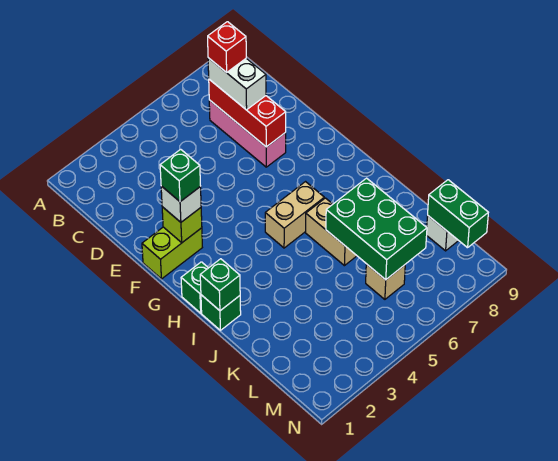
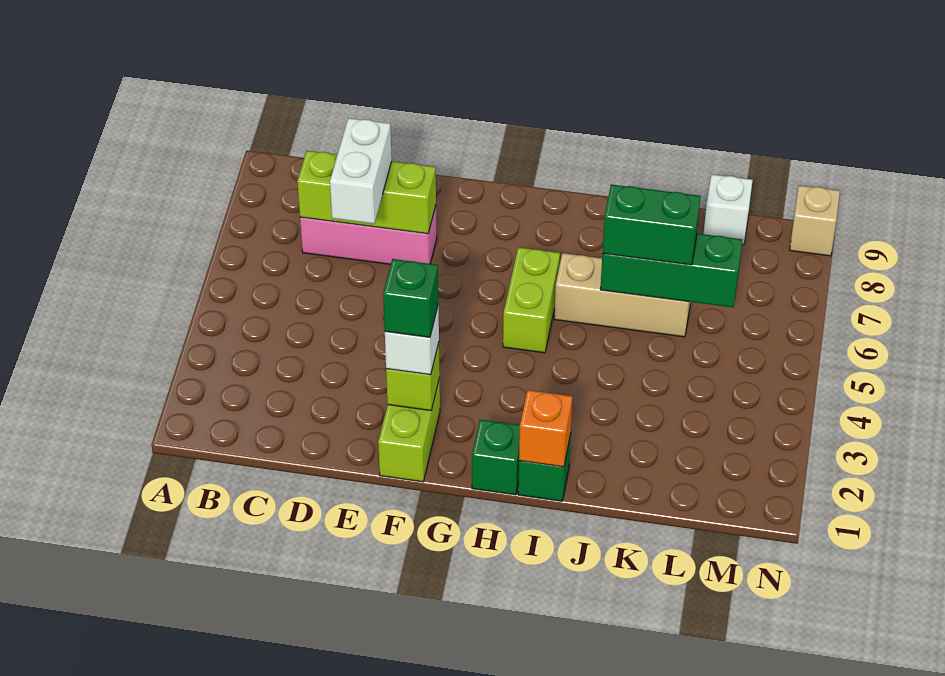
red brick C7:E7 level 2 -> lime brick C7:E7 level 2
white brick C7:D7 level 3 -> white brick D6:D7 level 3
red brick C7 level 4 -> none
tan brick H5:H6 level 1 -> lime brick H5:H6 level 1
green brick I1 level 2 -> orange brick I1 level 2
tan brick I6:J6 level 1 -> tan brick I6:K6 level 1
green brick J6:L7 level 2 -> green brick J6:L6 level 2
tan brick L6 level 1 -> tan brick N9 level 1
green brick L9:M9 level 2 -> green brick J6:K6 level 3

